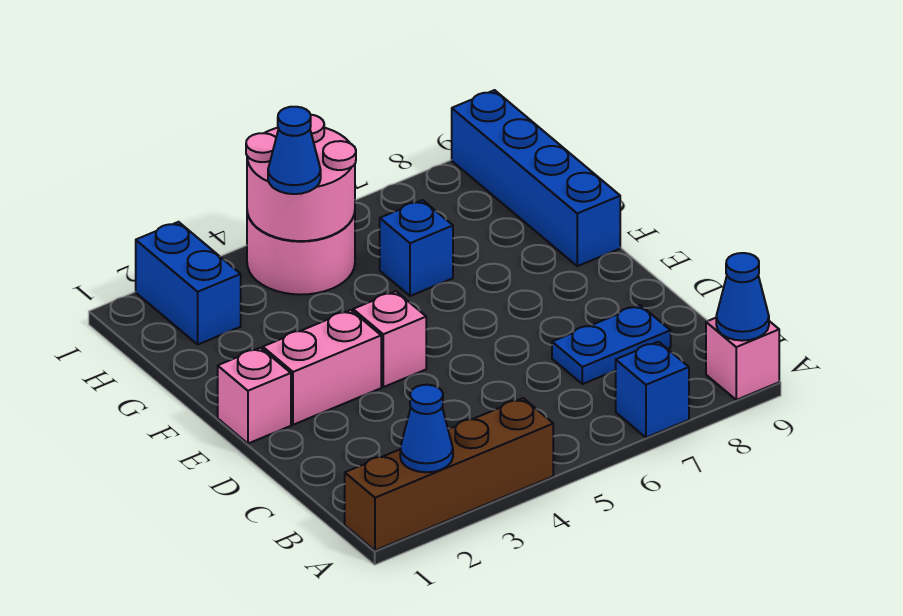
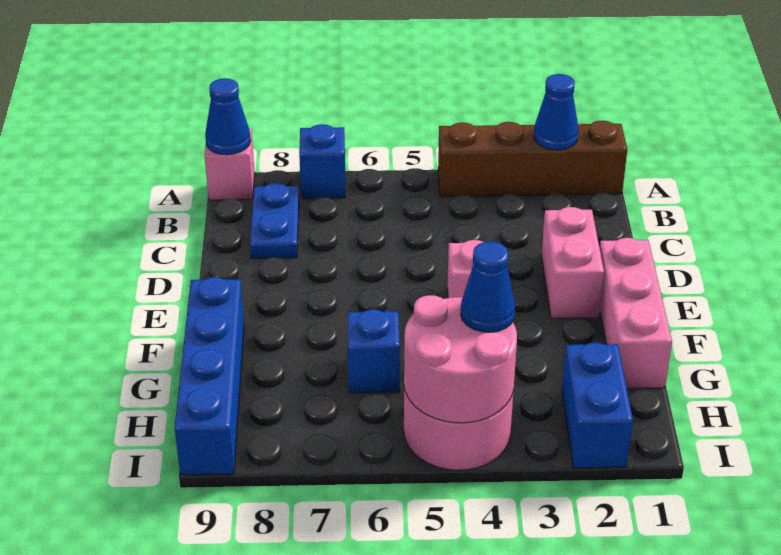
blue plate C7:C8 level 1 -> blue plate B8:C8 level 1
pink brick E1 level 1 -> pink brick E1:G1 level 1
pink brick E2:E3 level 1 -> pink brick D2:E2 level 1

